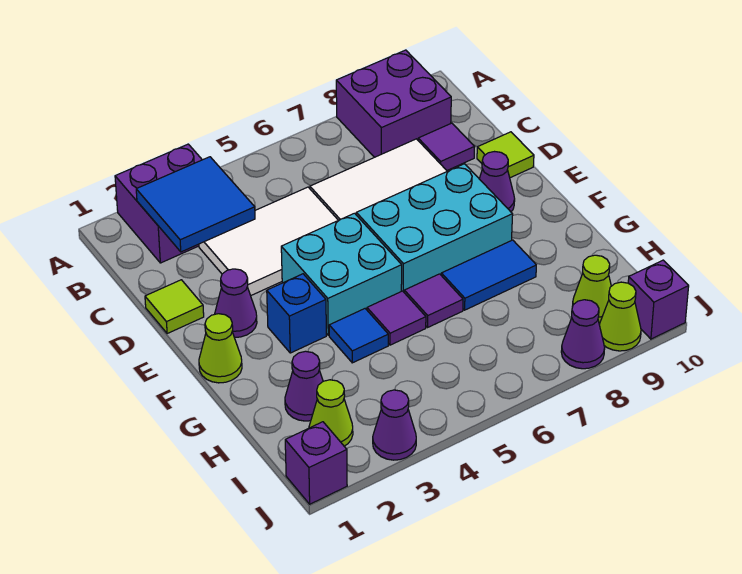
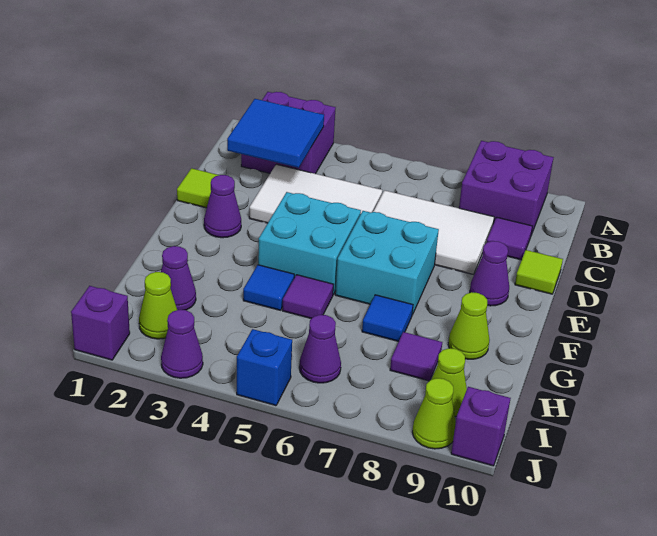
cyan brick E6:F8 level 1 -> cyan brick E6:F7 level 1
lime cone F1 level 1 -> lime cone G9 level 1
blue brick F3 level 1 -> blue brick J5 level 1
purple tile G6 level 1 -> purple tile H8 level 1
blue tile G7:G8 level 1 -> blue tile G7 level 1
purple cone J8 level 1 -> purple cone I6 level 1

